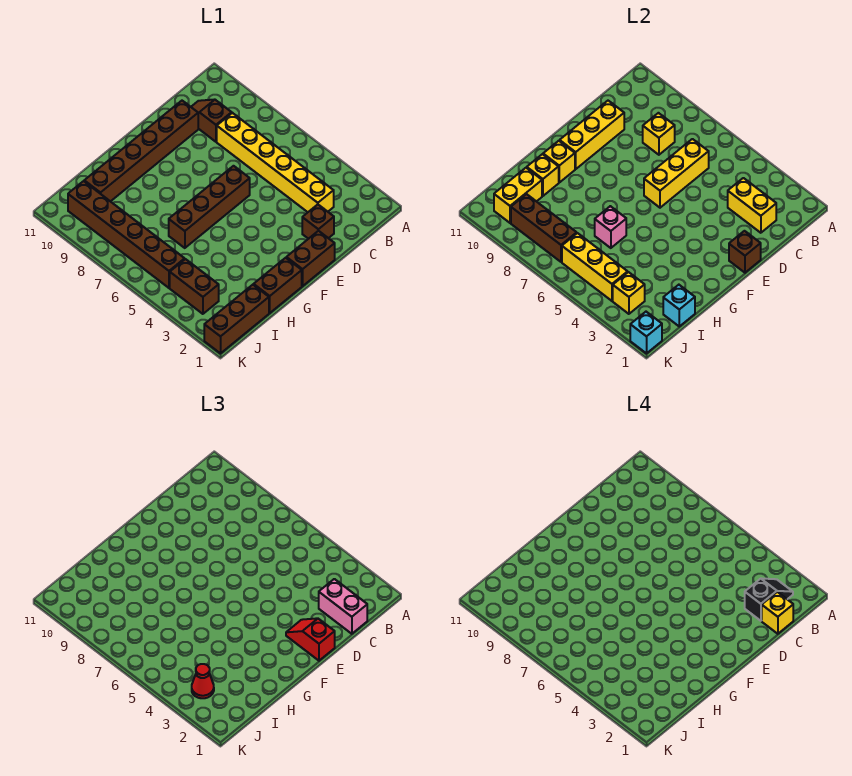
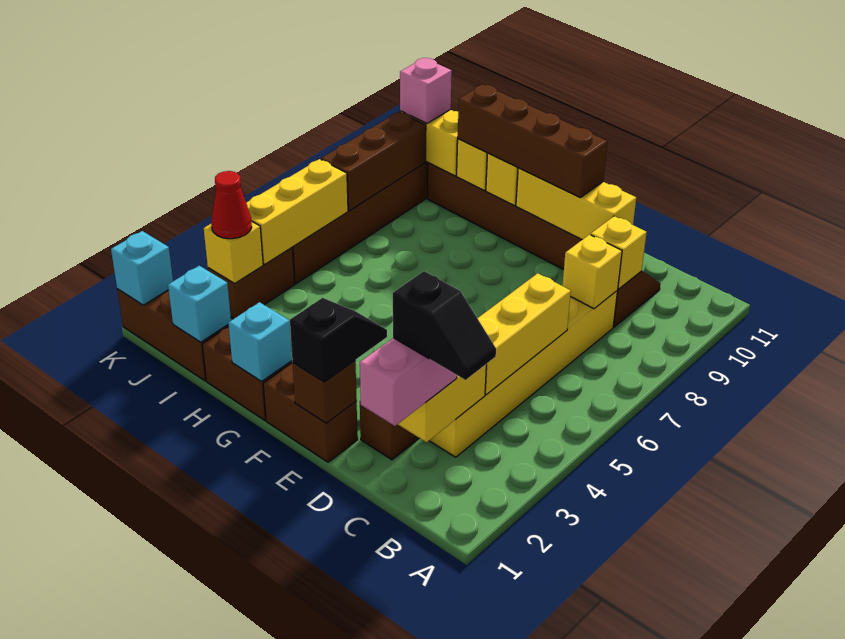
yellow brick C1 level 4 -> yellow brick C9 level 2
yellow brick C6:E6 level 2 -> yellow brick C4:C6 level 2
red slope E1:E2 level 3 top 1 -> black slope E1:E2 level 3 top 1
brown brick E6:H6 level 1 -> brown brick E10:H10 level 3
none -> cyan brick G1 level 2
pink brick H6 level 2 -> pink brick J10 level 3

